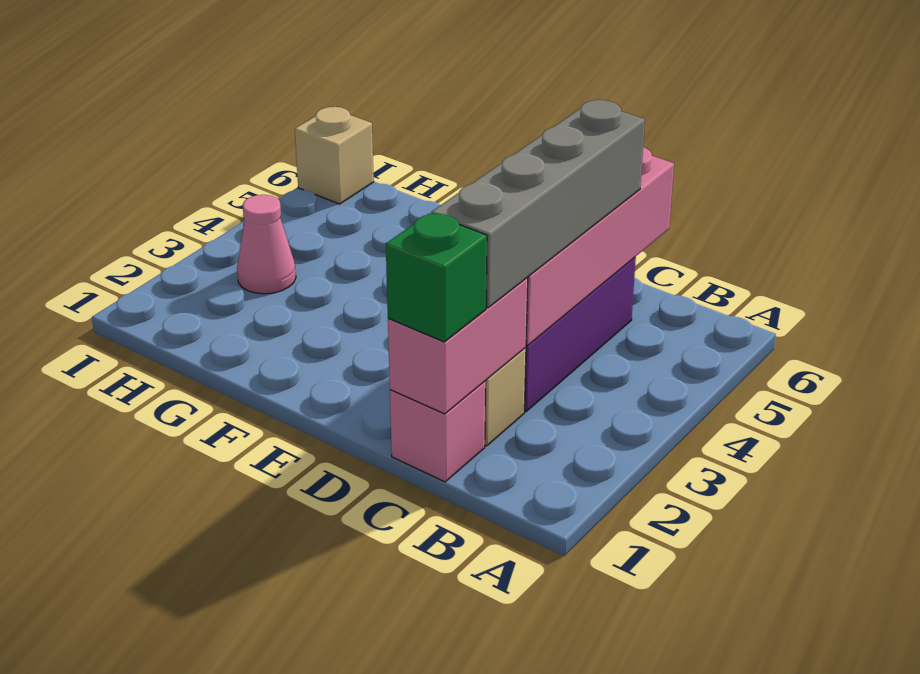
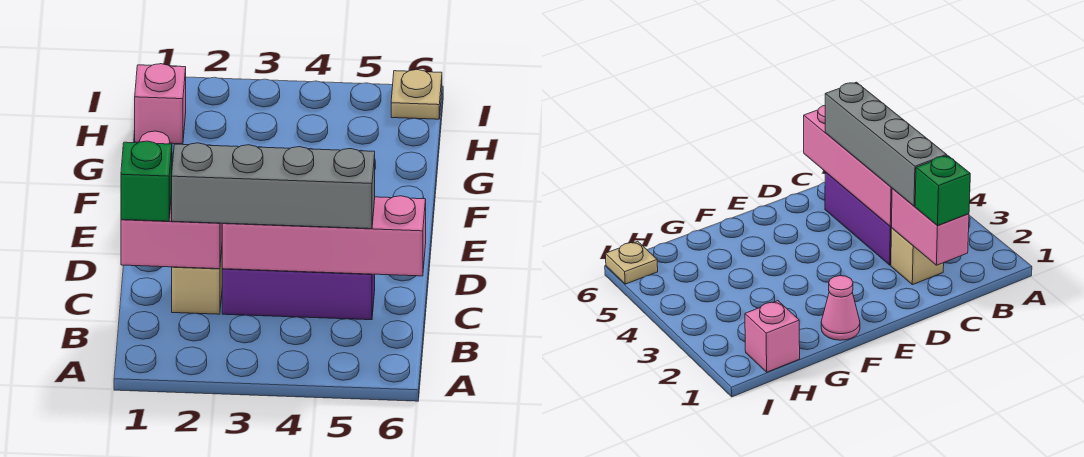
pink brick C1 level 1 -> pink brick H1 level 1
pink cone H3 level 1 -> pink cone F1 level 1
tan brick I6 level 1 -> tan plate I6 level 1

